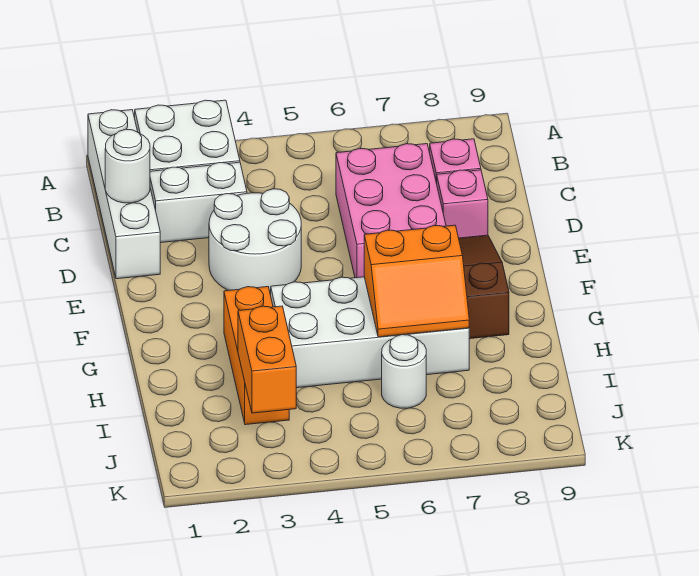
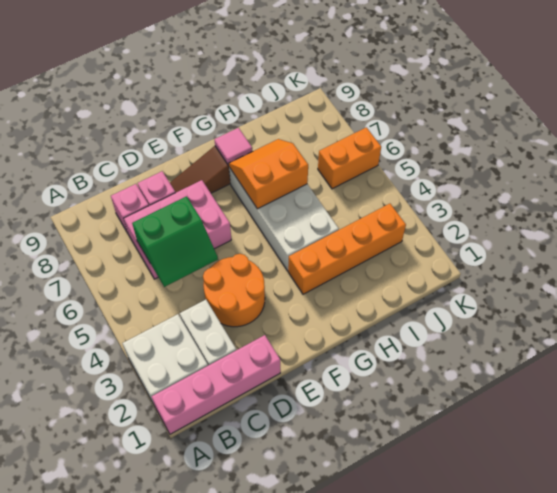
white brick A1:D1 level 1 -> pink brick A1:D1 level 1
white round brick C1 level 2 -> none
none -> green slope C5:D6 level 2 top 6
white round brick D3:E4 level 1 -> orange round brick D3:E4 level 1
orange brick G3:I3 level 1 -> orange brick G3:J3 level 1
orange slope G6:H7 level 2 top G -> orange slope G6:H7 level 2 top 6
none -> pink tile G8 level 2
orange brick I3:J3 level 2 -> orange brick J6:K6 level 1
white round brick I6 level 1 -> none

